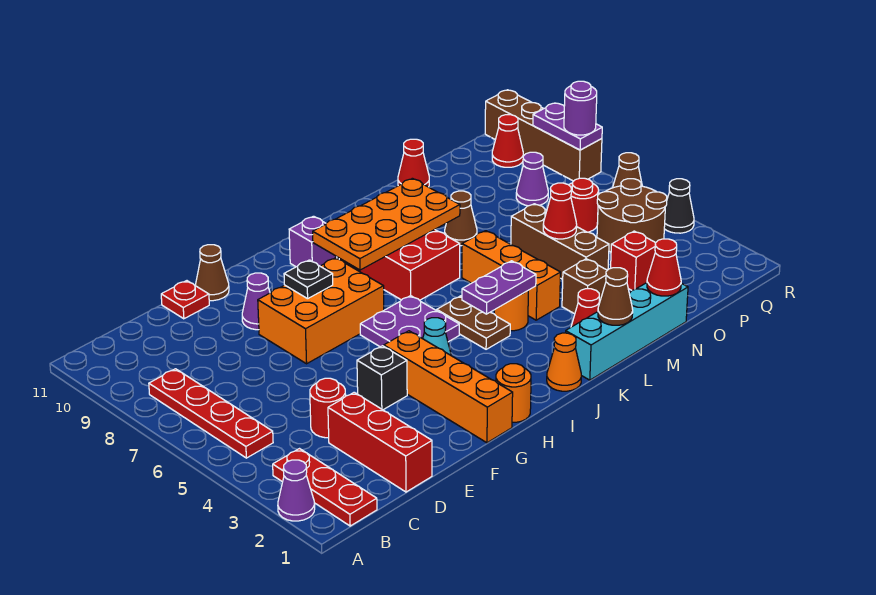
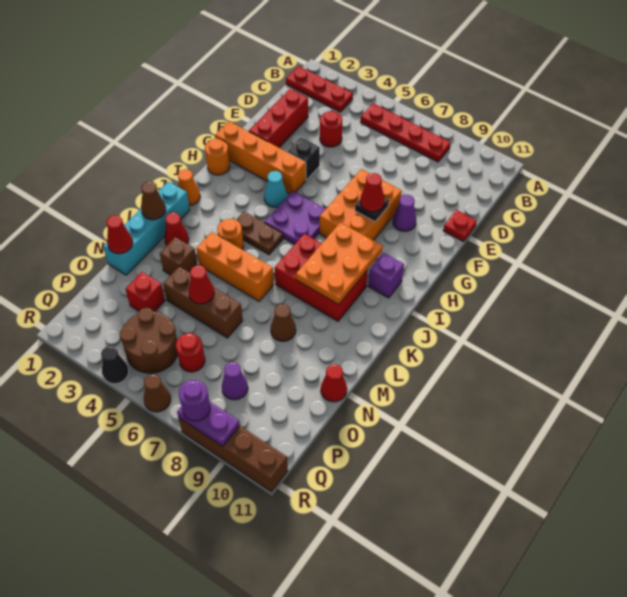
purple cone A2 level 1 -> none
red brick D1:D3 level 1 -> red brick D2:F2 level 1
brown cone F11 level 1 -> none
orange plate I8:L9 level 2 -> orange plate I8:K9 level 2
purple plate J4:K4 level 2 -> none
red cone Q10 level 1 -> red cone G8 level 3

